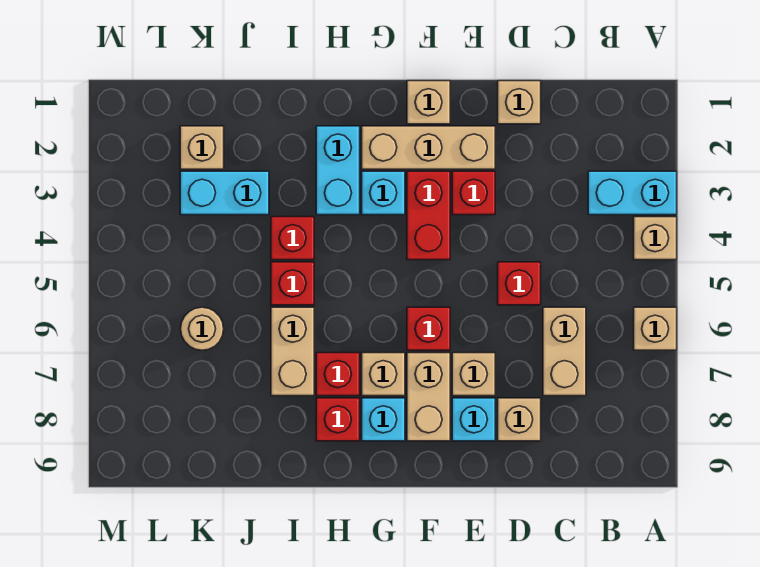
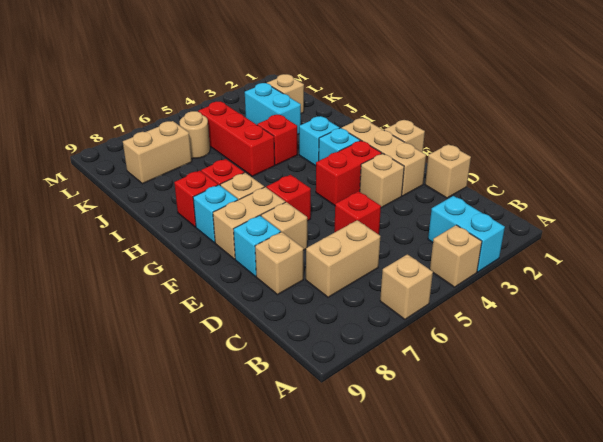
red brick E3 level 1 -> tan brick E3 level 1
cyan brick H2:H3 level 1 -> cyan brick H3 level 1
red brick I5 level 1 -> red brick I5:K5 level 1
tan brick I6:I7 level 1 -> tan brick K7:K8 level 1

